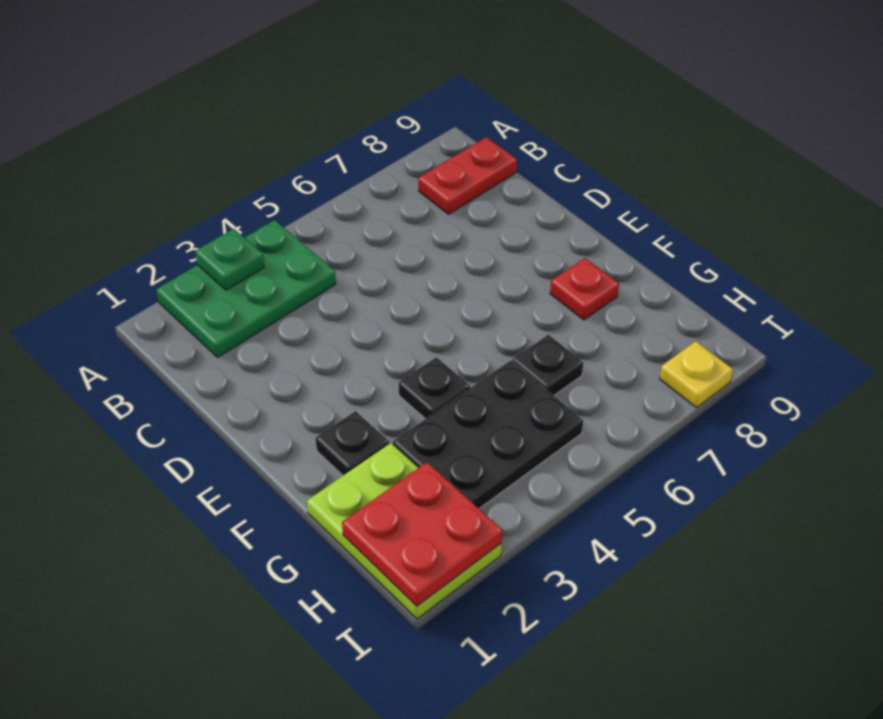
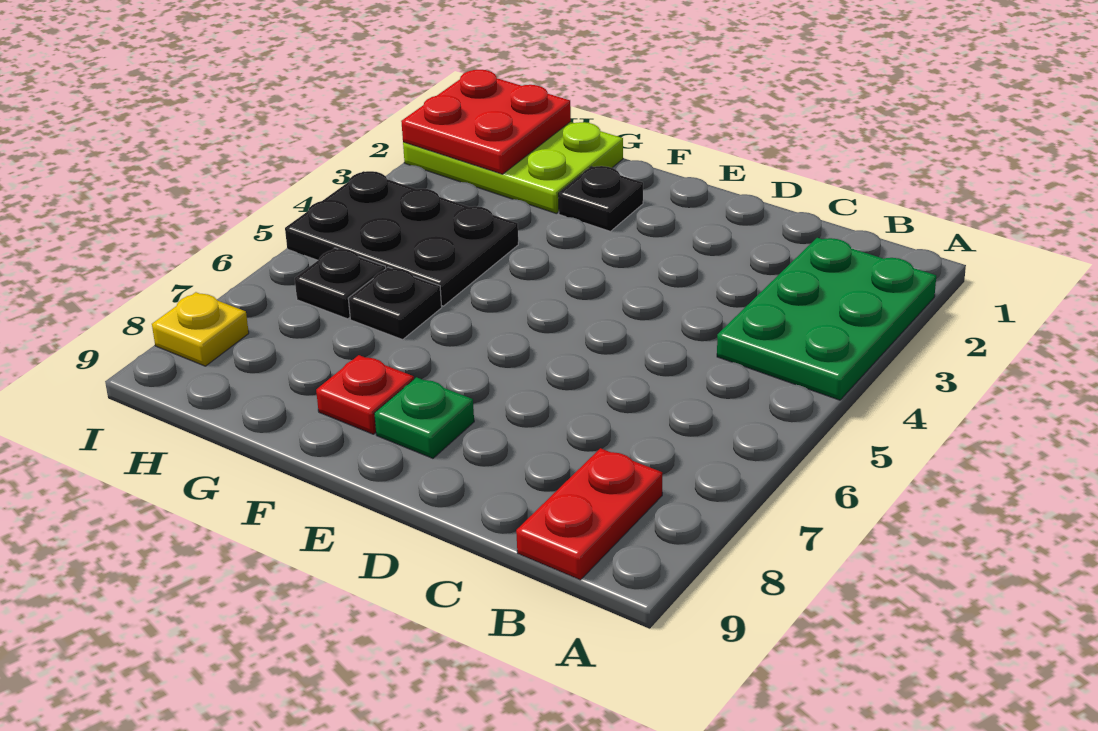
green plate A3 level 2 -> green plate E8 level 1
black plate F4 level 1 -> black plate H6 level 1
black plate G3:H5 level 1 -> black plate G4:I5 level 1

